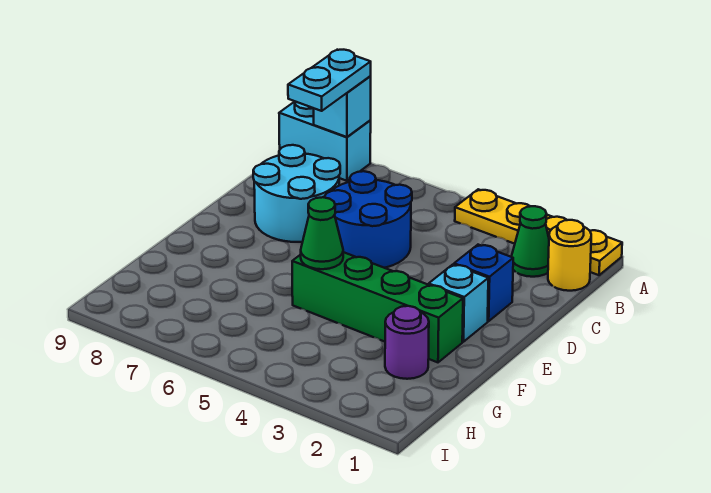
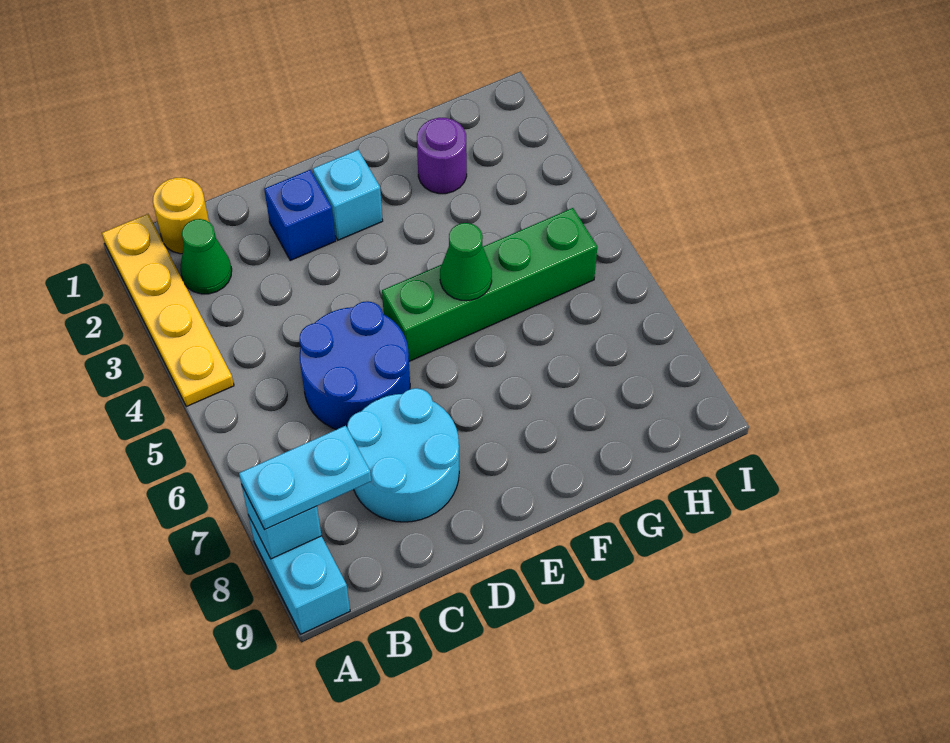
green brick F2:F5 level 1 -> green brick E5:H5 level 1

